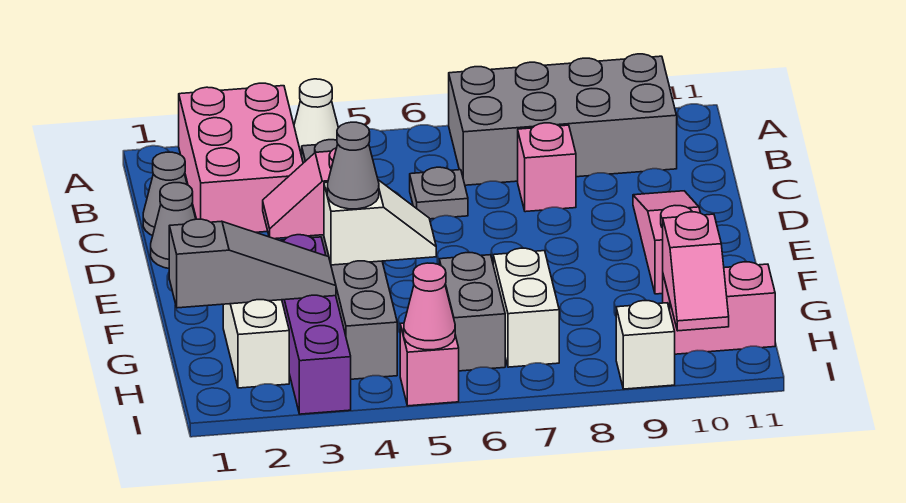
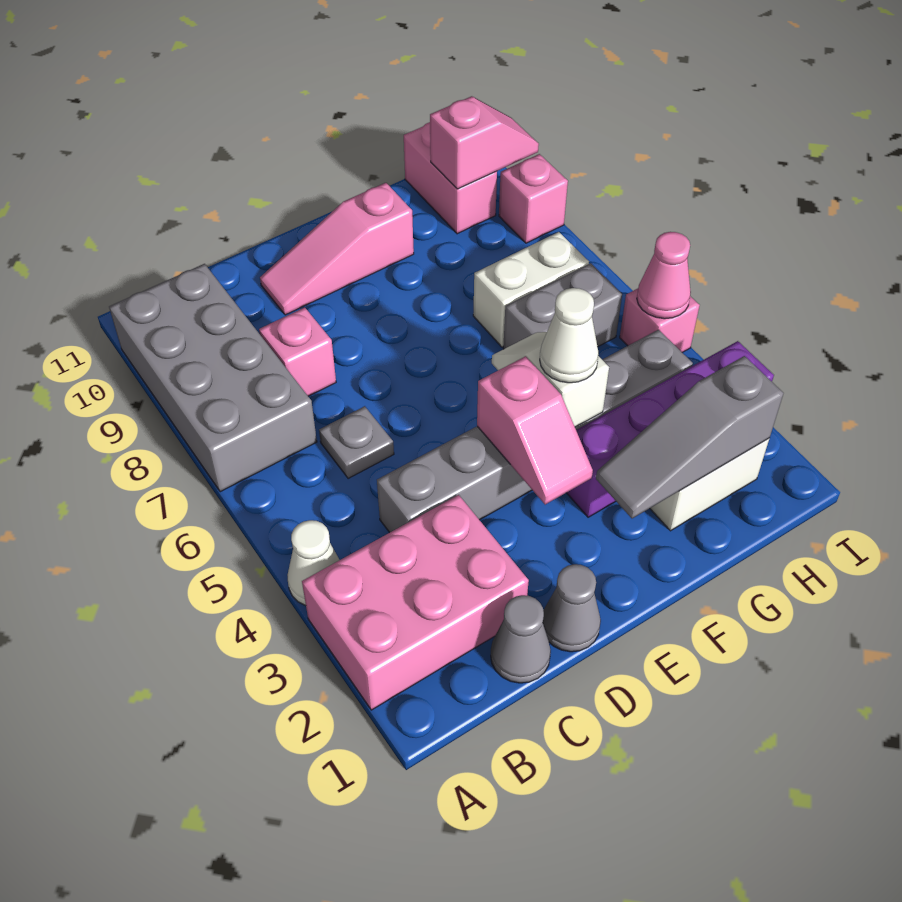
grey cone F4 level 3 -> white cone F4 level 3
grey slope G1:G3 level 2 top 1 -> grey slope F2:H2 level 2 top H
white brick I9 level 1 -> pink brick I9 level 1

